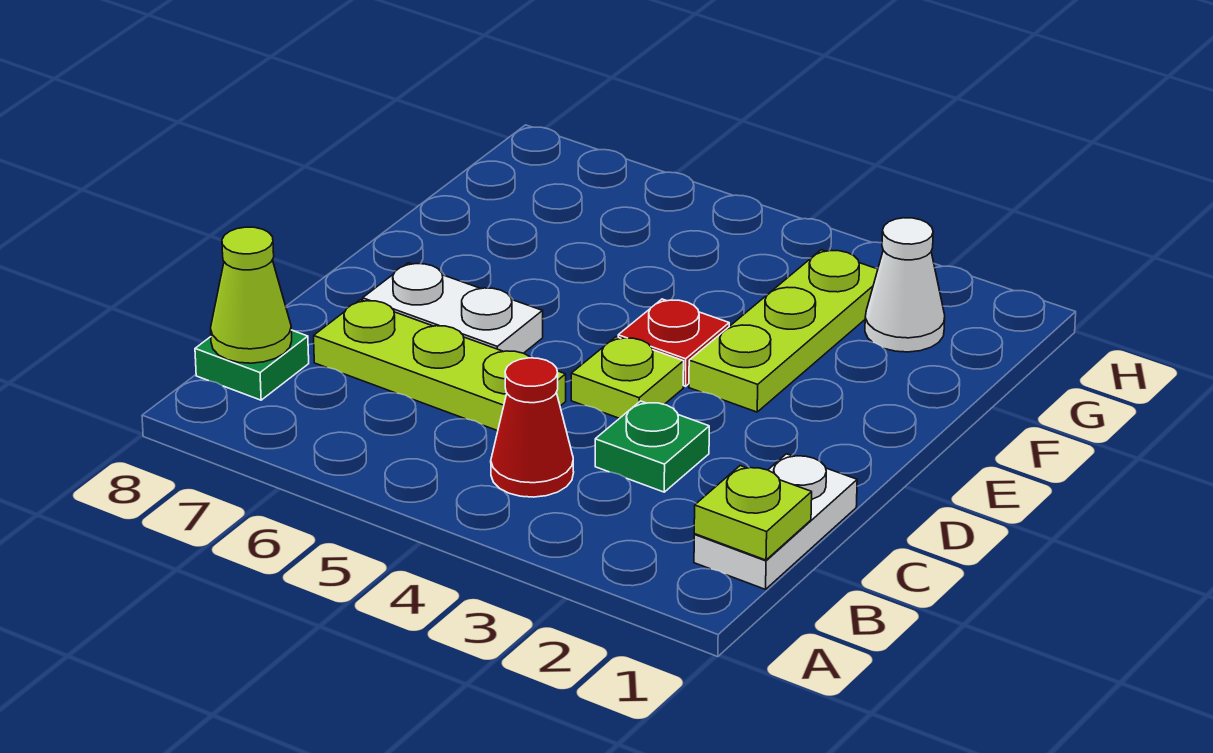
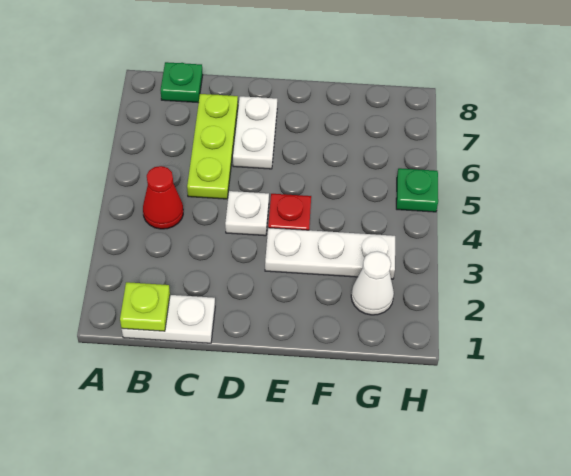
lime cone B8 level 2 -> none
green plate C3 level 1 -> green plate H5 level 1
lime plate D4 level 1 -> white plate D4 level 1
lime plate E3:G3 level 1 -> white plate E3:G3 level 1

